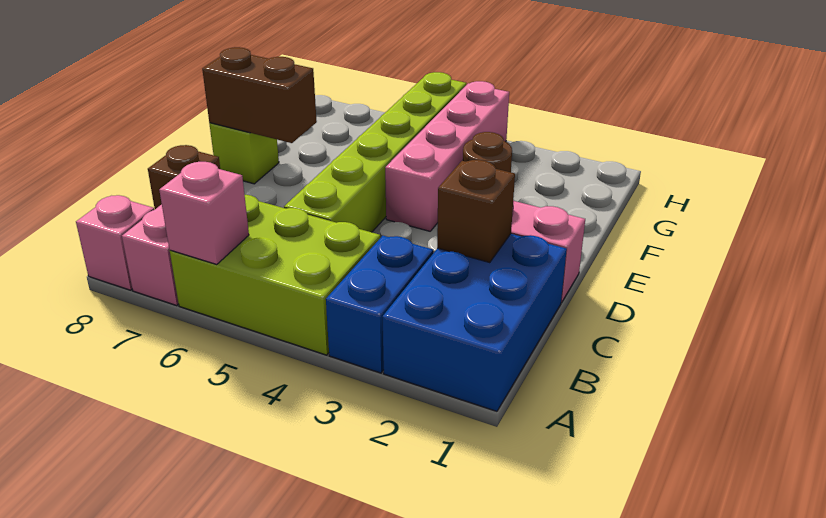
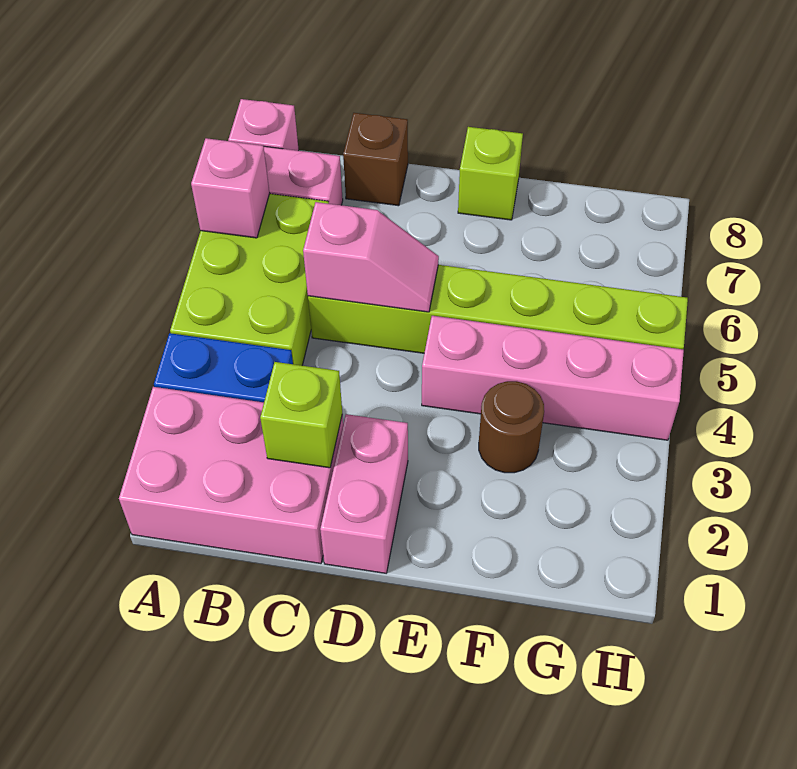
blue brick A1:C2 level 1 -> pink brick A1:C2 level 1
brown brick C2 level 2 -> lime brick C2 level 2
none -> pink slope C5:D5 level 2 top C
brown brick E7:E8 level 2 -> none

